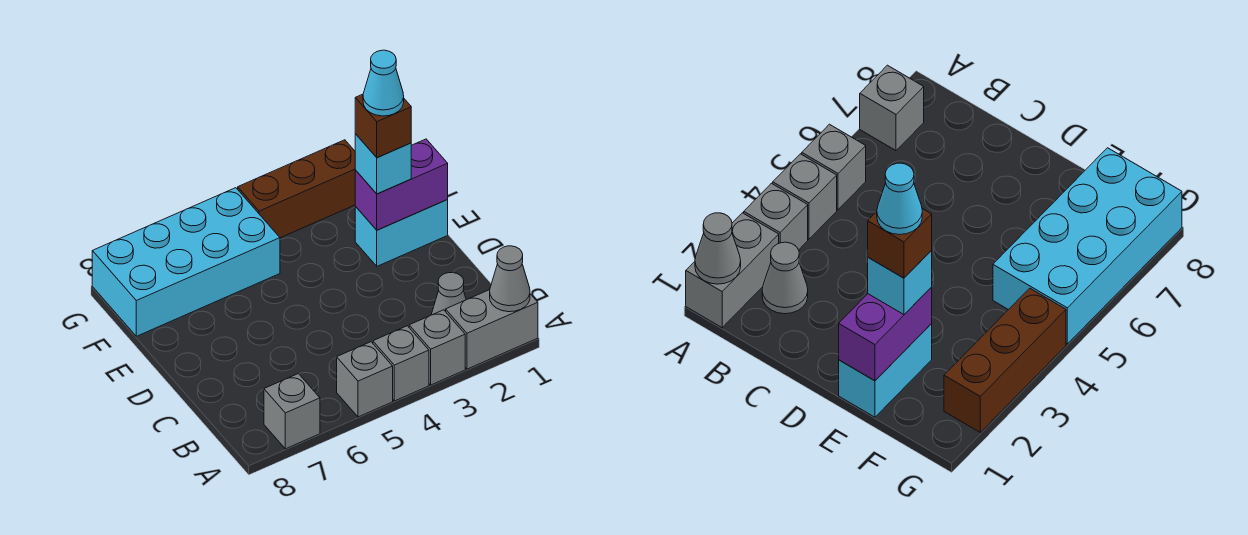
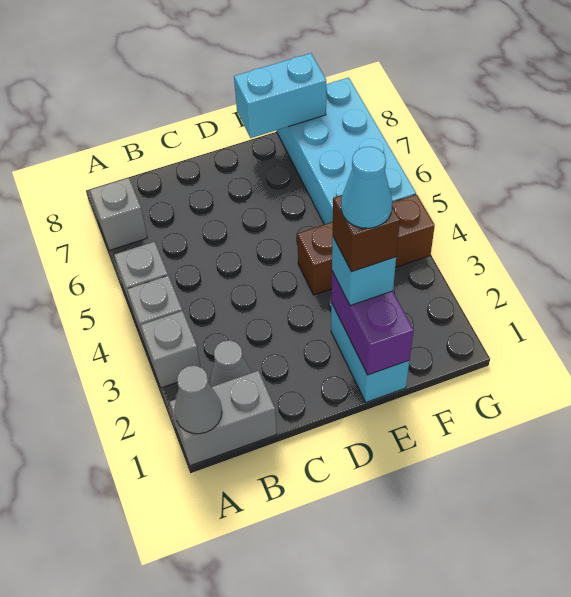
grey brick A1:A2 level 1 -> grey brick A1:B1 level 1
none -> cyan brick E8:F8 level 2
brown brick G2:G4 level 1 -> brown brick E4:G4 level 1

